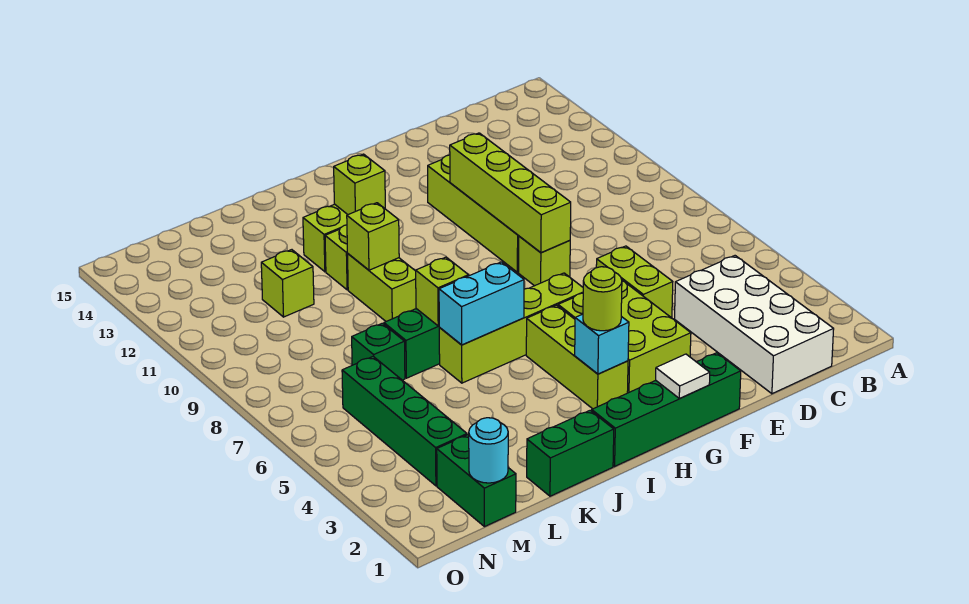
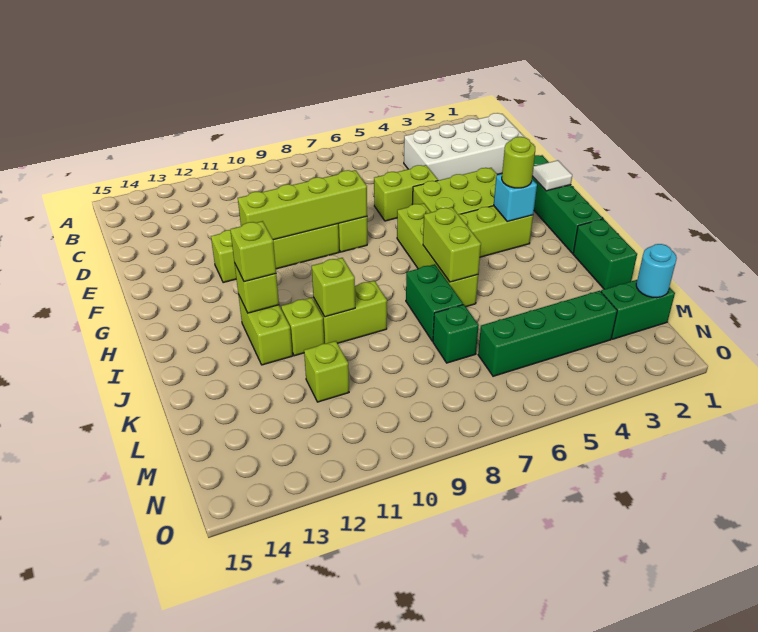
cyan brick I6:J6 level 2 -> lime brick I6:J6 level 2
lime brick J7 level 2 -> lime brick I12 level 3

